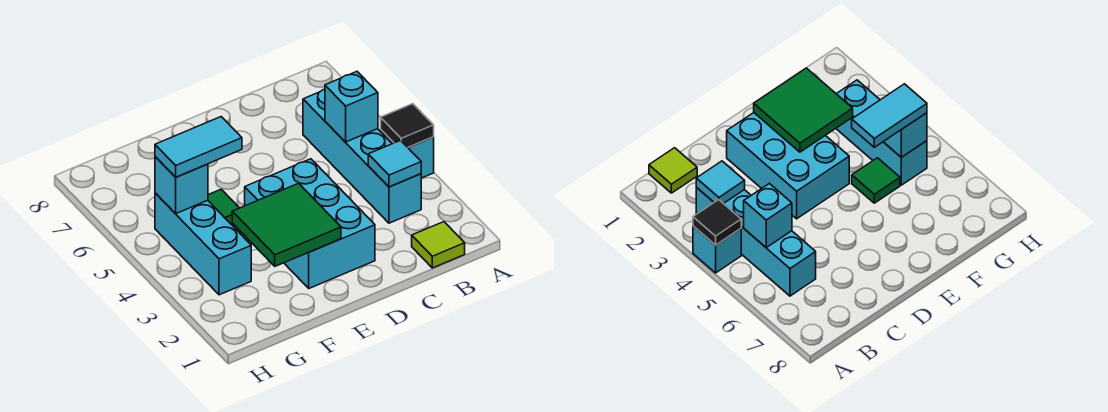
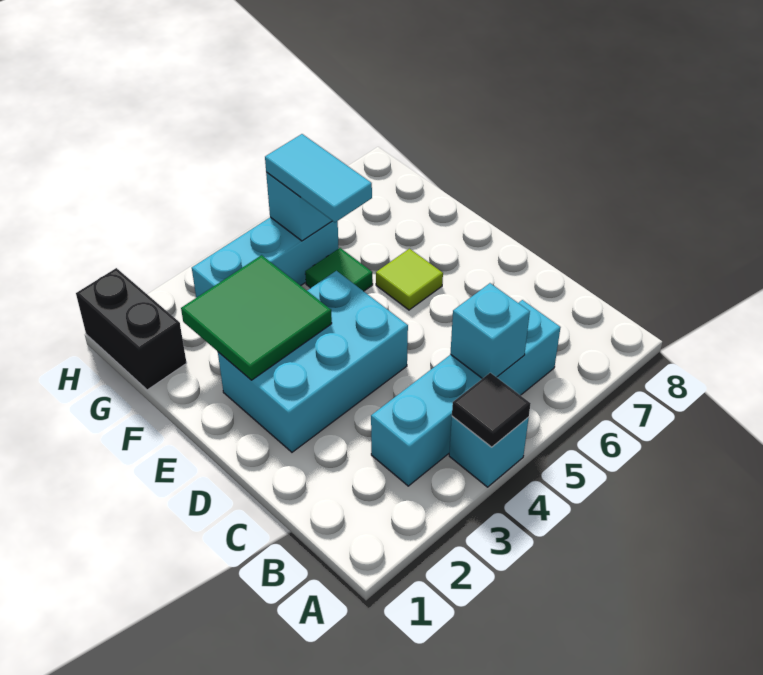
lime tile B1 level 1 -> lime tile E6 level 1
cyan tile B3 level 2 -> none
none -> black brick G1:H1 level 1

